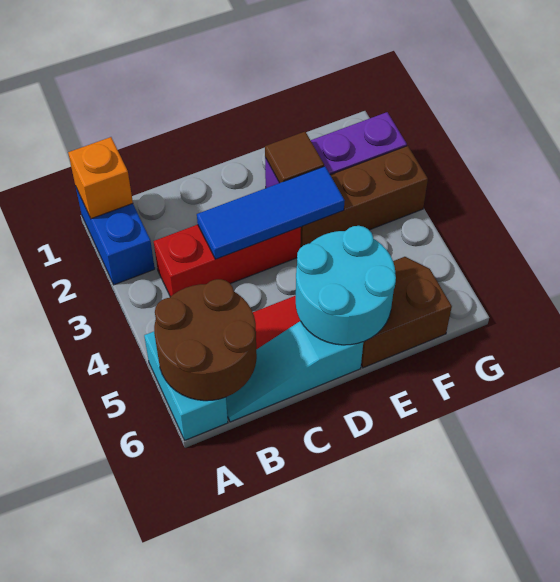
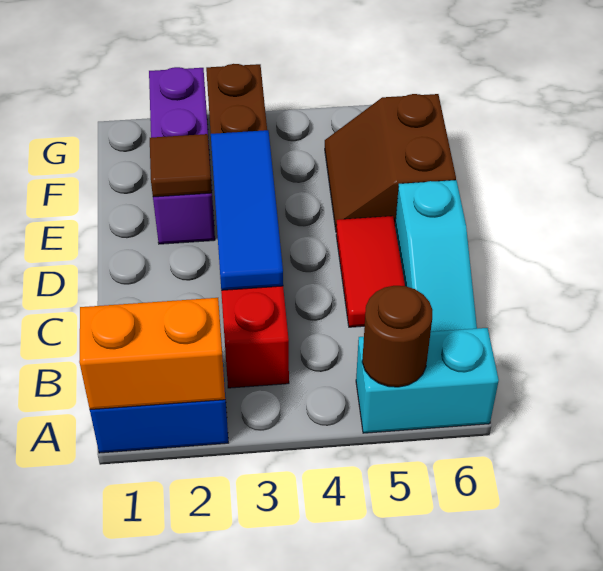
orange brick A1 level 2 -> orange brick A1:A2 level 2
brown round brick A5:B6 level 2 -> brown round brick A5 level 2
cyan round brick D5:E6 level 2 -> none

